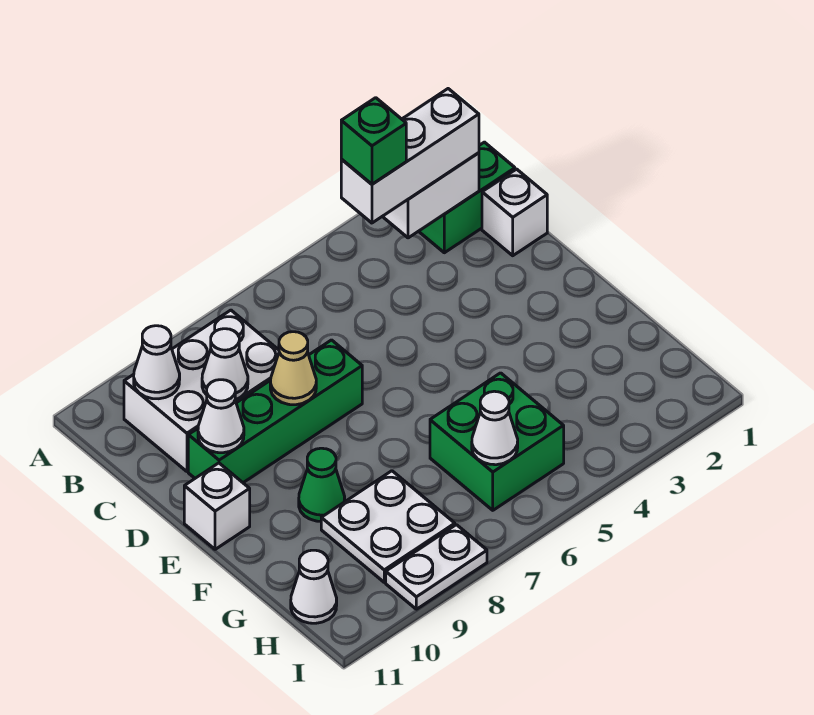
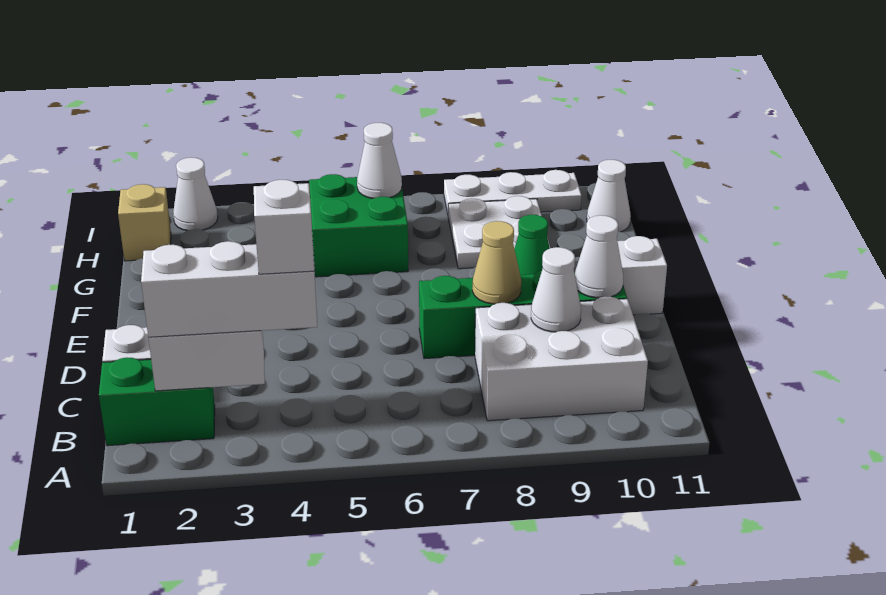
green brick B4 level 4 -> white brick B4 level 4
white cone B10 level 2 -> white cone I2 level 1
none -> tan brick H1 level 1
white plate I8:I9 level 1 -> white plate I8:I10 level 1

